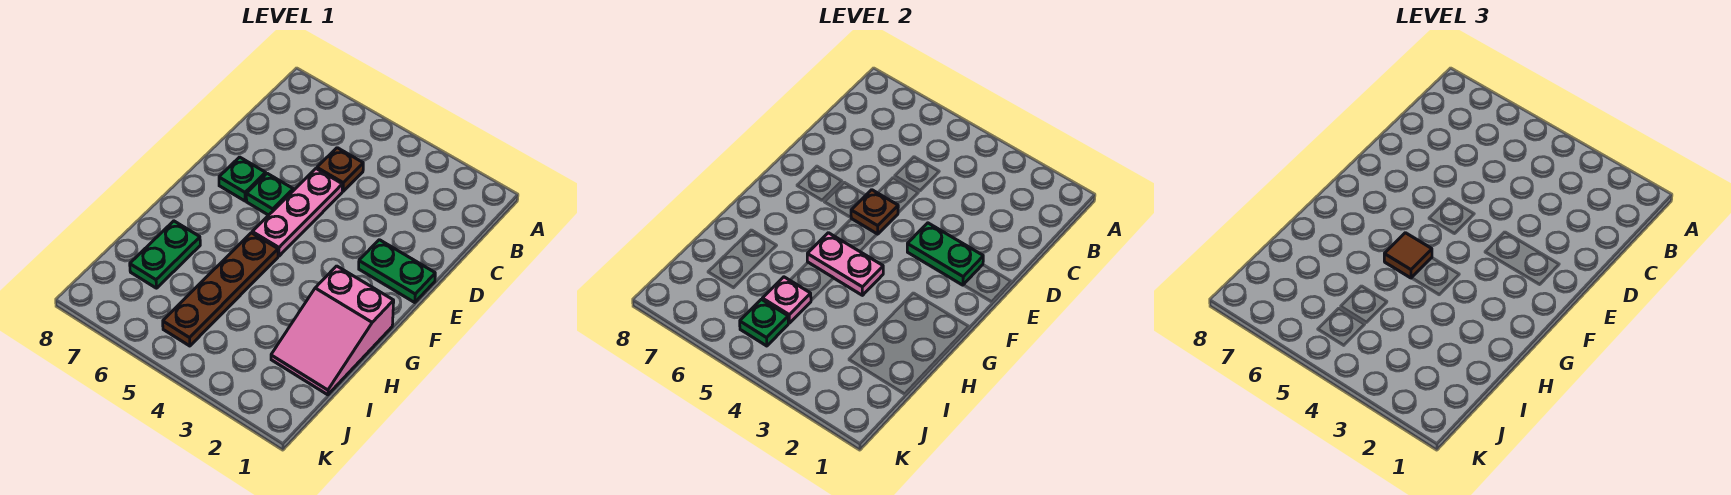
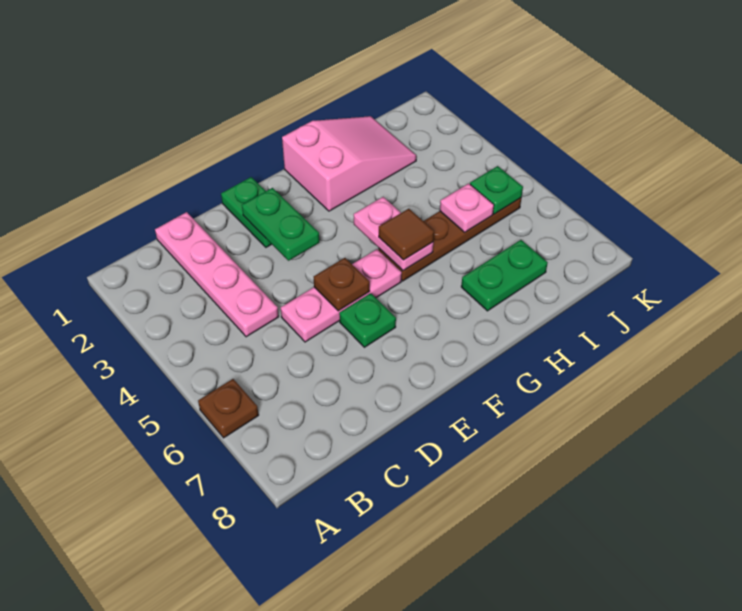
none -> pink plate C1:C4 level 1
brown plate C5 level 1 -> brown plate A6 level 1
green plate E7 level 1 -> none

